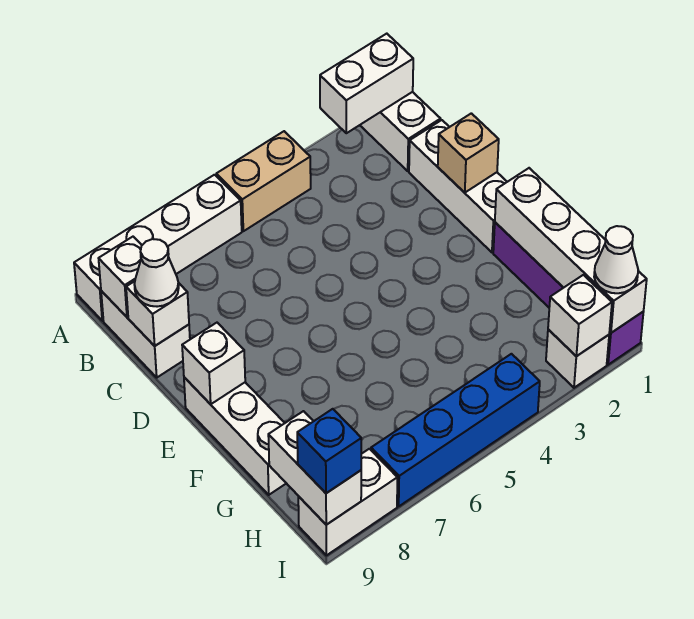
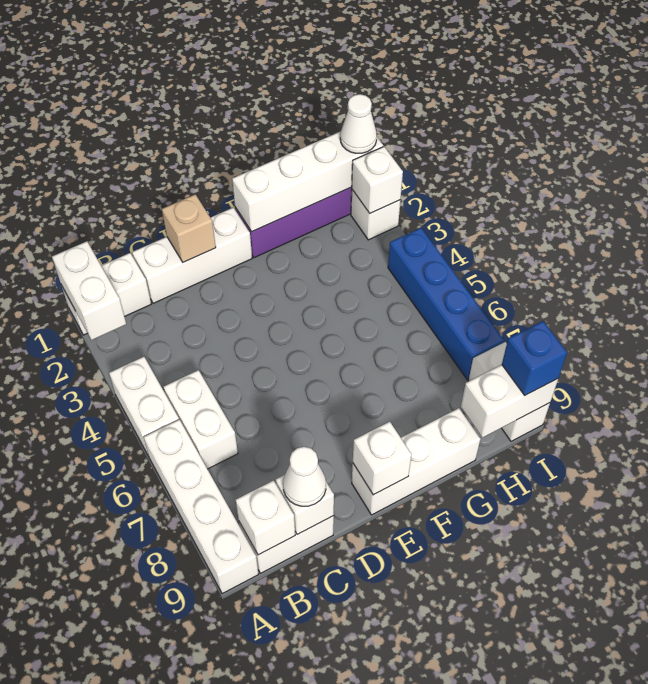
tan brick A4:A5 level 1 -> white brick A4:A5 level 1
none -> white brick B5:B6 level 1

